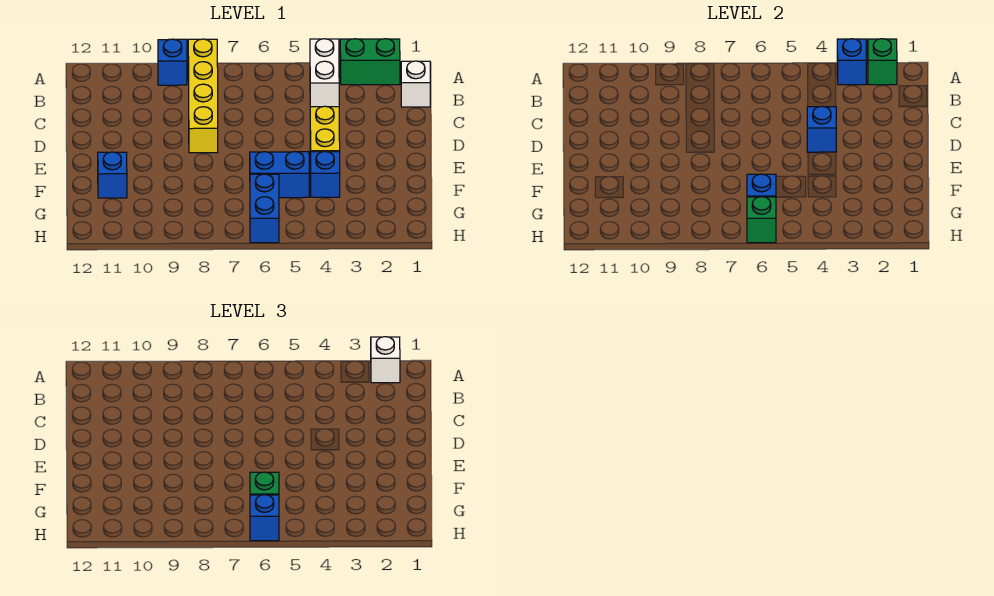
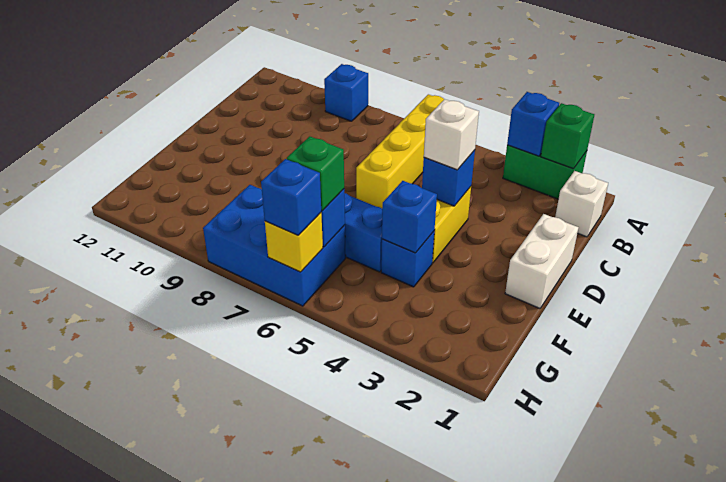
white brick A2 level 3 -> white brick D4 level 3
white brick A4:B4 level 1 -> white brick D1:E1 level 1
yellow brick A8:D8 level 1 -> yellow brick A6:D6 level 1
blue brick F11 level 1 -> blue brick F4 level 2
blue brick G6:H6 level 1 -> blue brick G6:H8 level 1
green brick H6 level 2 -> yellow brick H6 level 2

